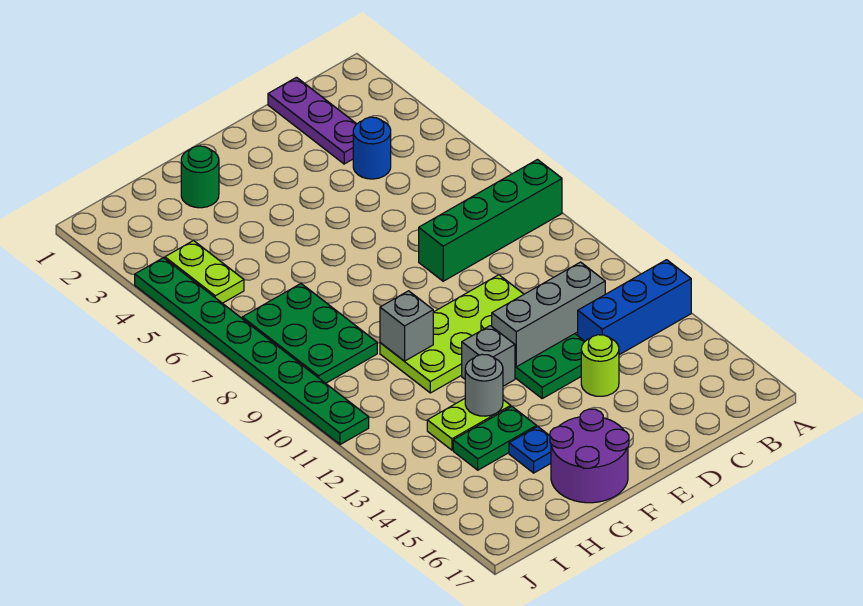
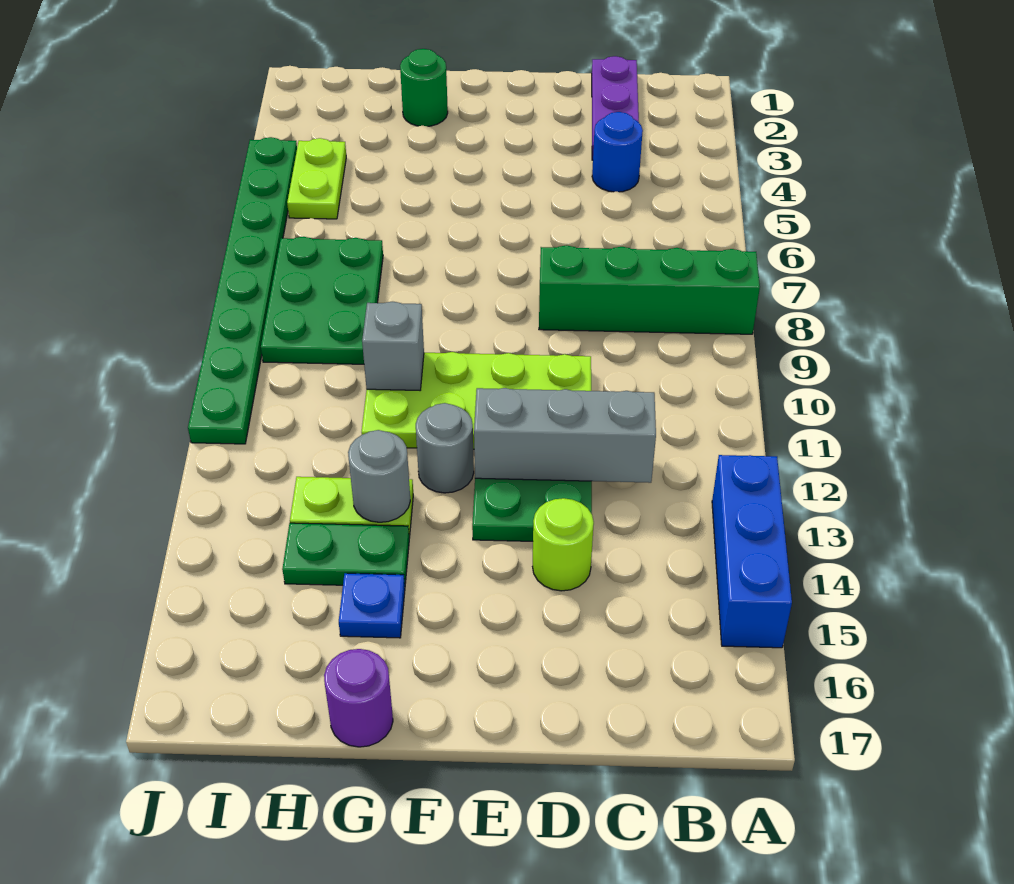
blue brick A13:C13 level 1 -> blue brick A13:A15 level 1
grey brick F12 level 1 -> grey round brick F12 level 1
purple round brick F16:G17 level 1 -> purple round brick G17 level 1

